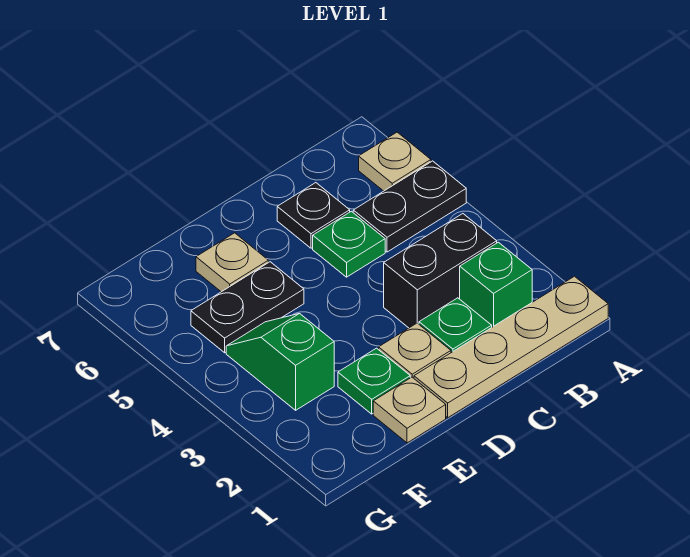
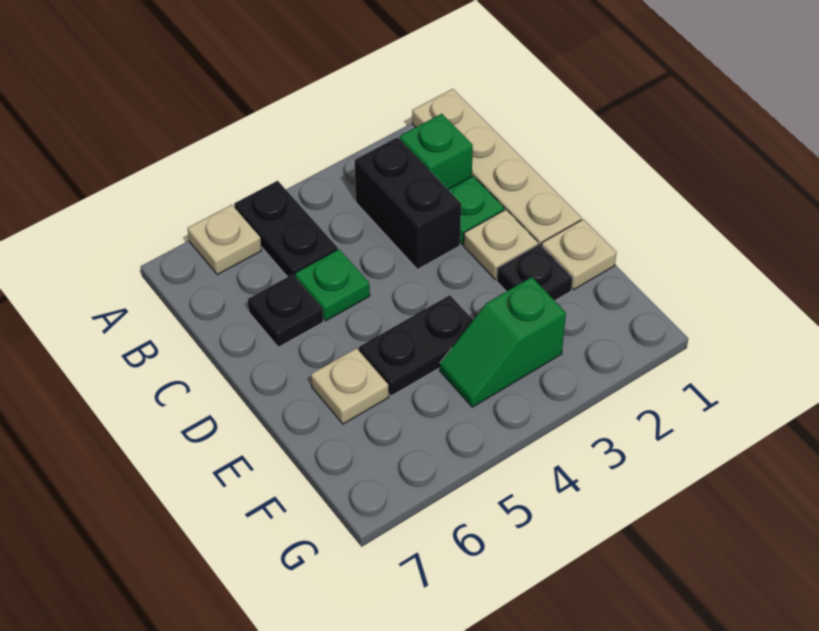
green plate E2 level 1 -> black plate E2 level 1
black plate E5:F5 level 1 -> black plate E4:E5 level 1

